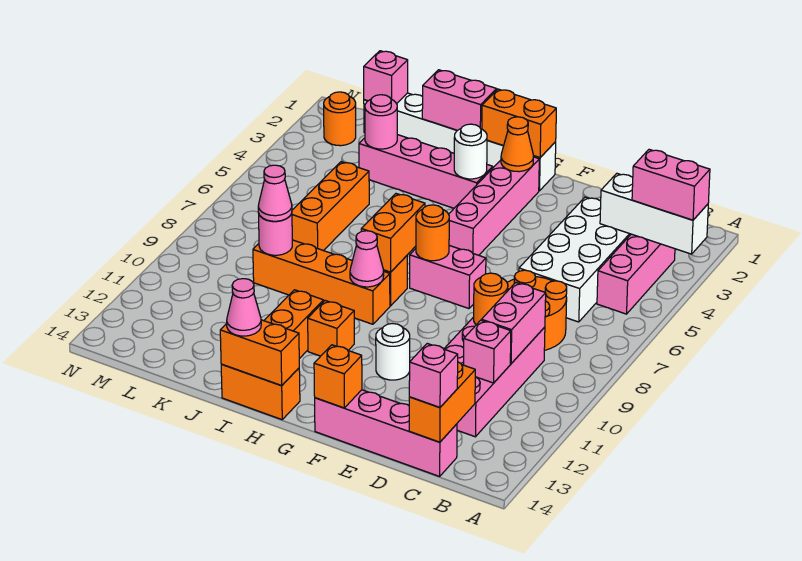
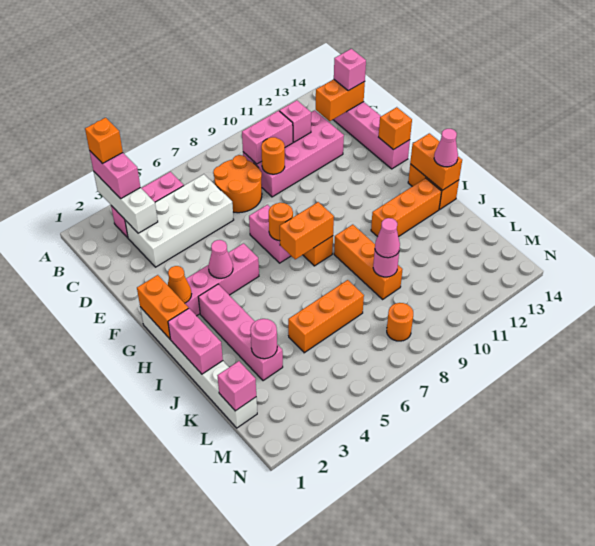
white round brick F11 level 1 -> none
white round brick H3 level 2 -> none
orange brick H9:K9 level 1 -> orange brick I9:K9 level 1
pink cone H9 level 2 -> pink cone G4 level 2
orange brick H11 level 1 -> orange brick A3 level 4
orange round brick M2 level 1 -> orange round brick M8 level 1

